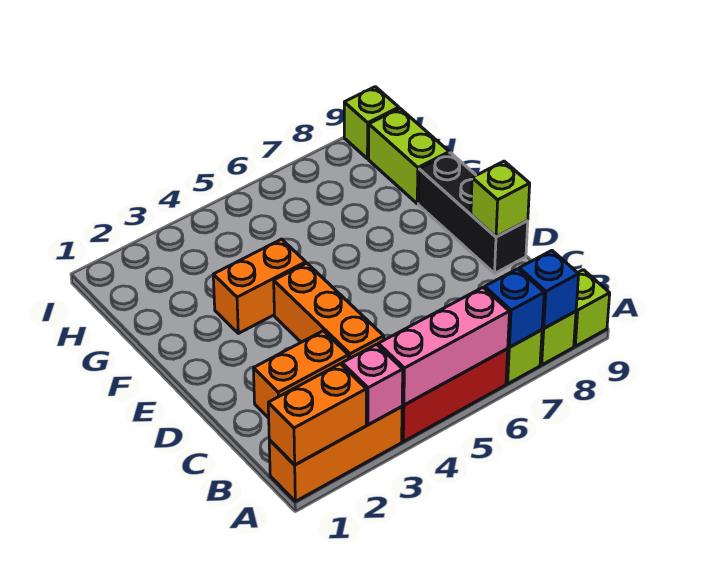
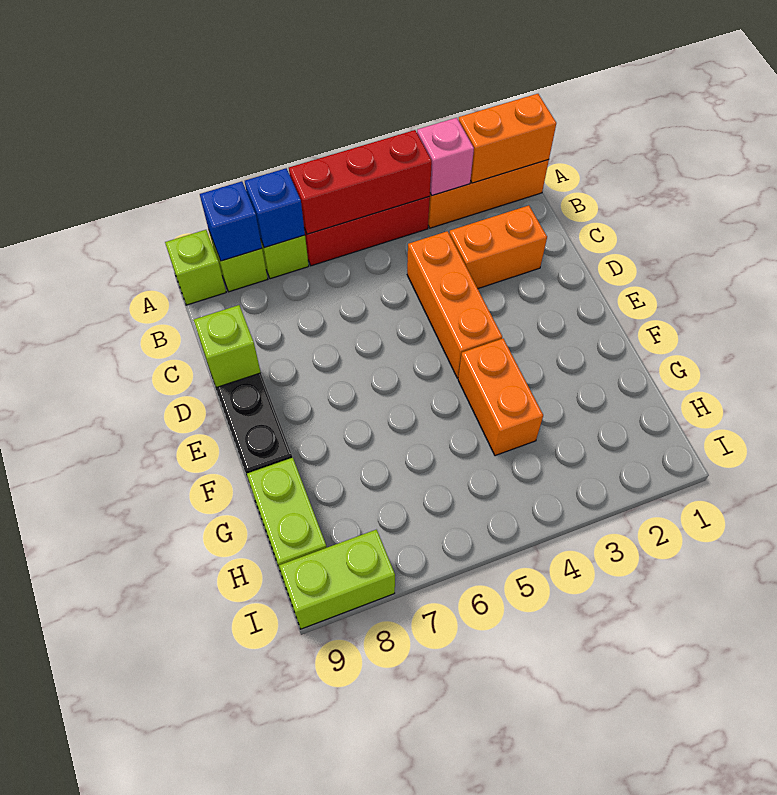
pink brick A4:A6 level 2 -> red brick A4:A6 level 2
orange brick F3:F4 level 1 -> orange brick F4:G4 level 1
lime brick I9 level 1 -> lime brick I8:I9 level 1

